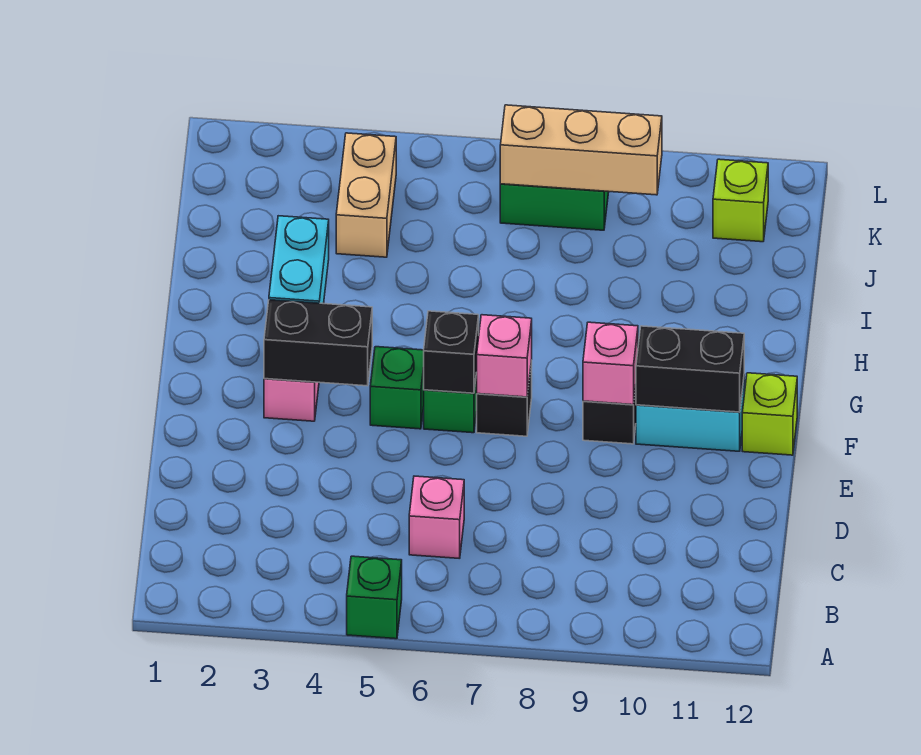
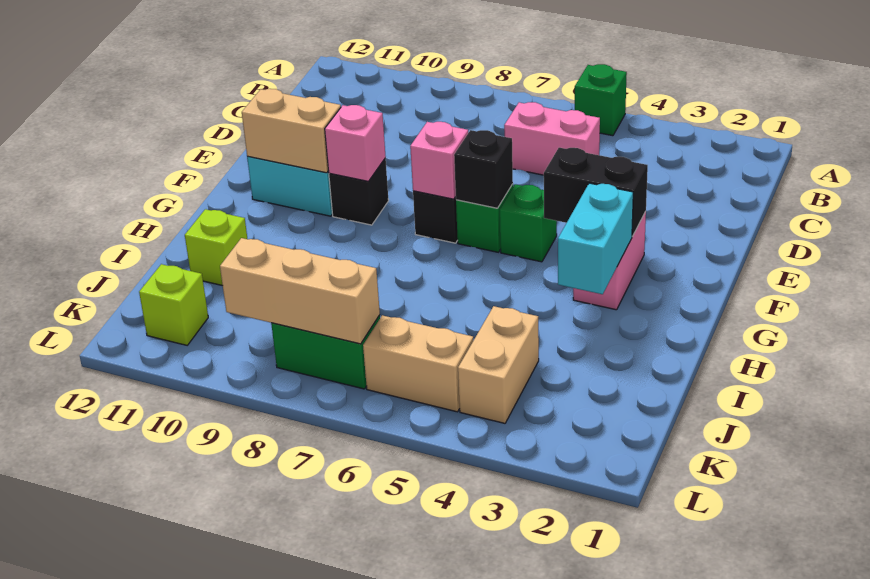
pink brick C6 level 1 -> pink brick C5:C6 level 1
black brick F10:F11 level 2 -> tan brick F10:F11 level 2
lime brick F12 level 1 -> lime brick I11 level 1
none -> tan brick K5:K6 level 1

